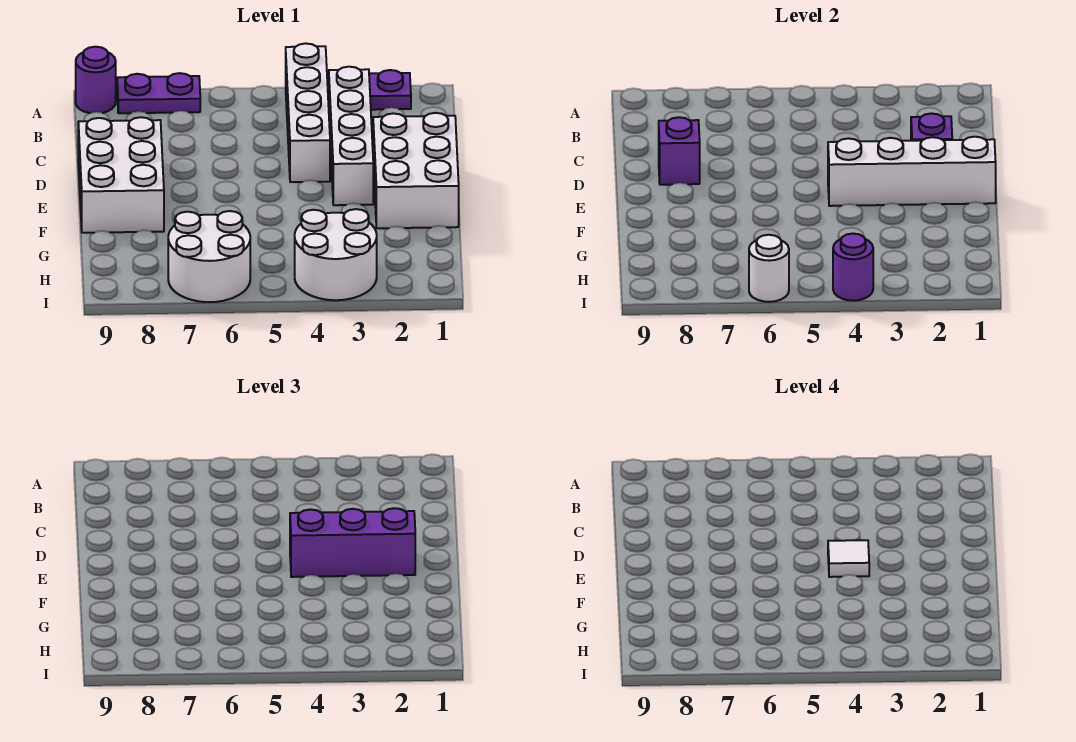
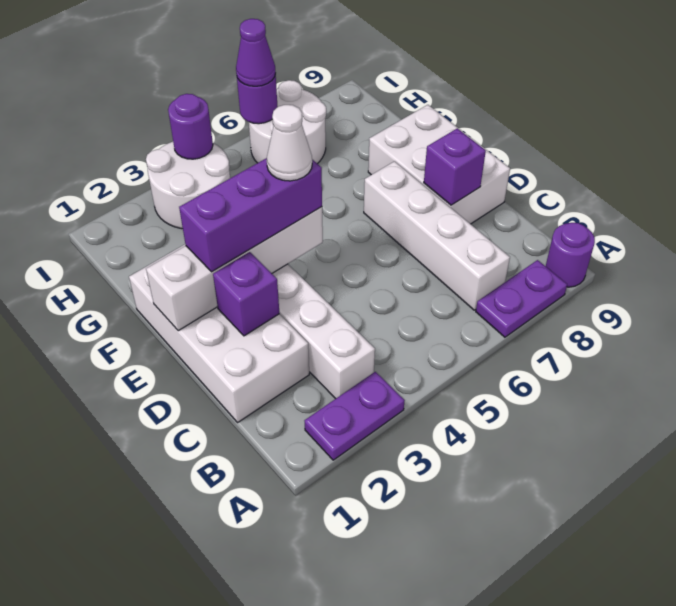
white brick A4:D4 level 1 -> white brick B7:E7 level 1
white brick D1:F2 level 1 -> white brick C1:F2 level 1
white tile E4 level 4 -> white cone E4 level 4
white round brick I6 level 2 -> purple round brick I6 level 2
none -> purple cone I6 level 3

